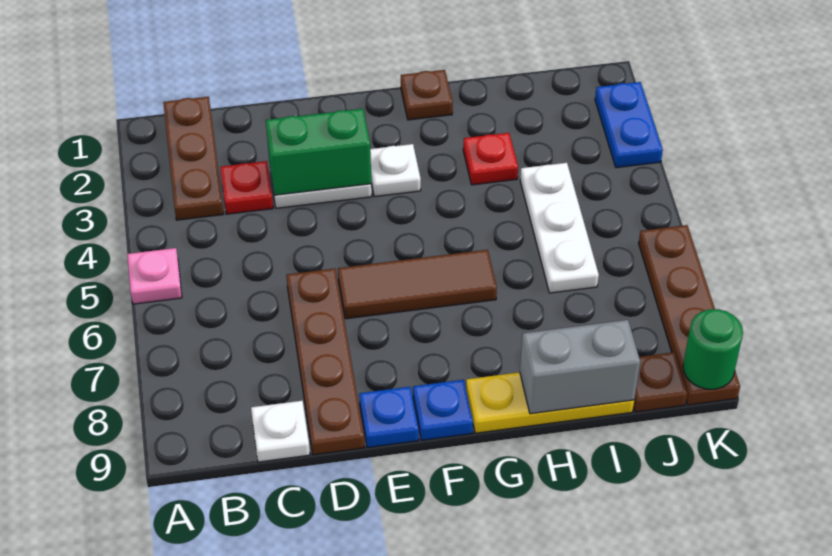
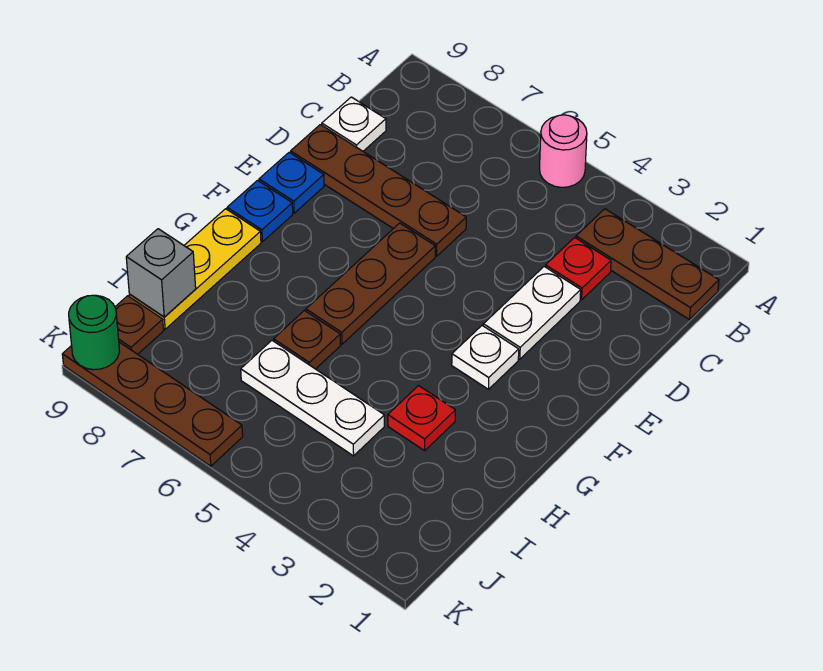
pink plate A5 level 1 -> pink round brick A5 level 1
green brick D3:E3 level 2 -> none
brown tile E6:G6 level 1 -> brown plate E6:G6 level 1
brown plate G1 level 1 -> brown plate H6 level 1
grey brick H9:I9 level 2 -> grey brick I9 level 2
blue plate K2:K3 level 1 -> none

